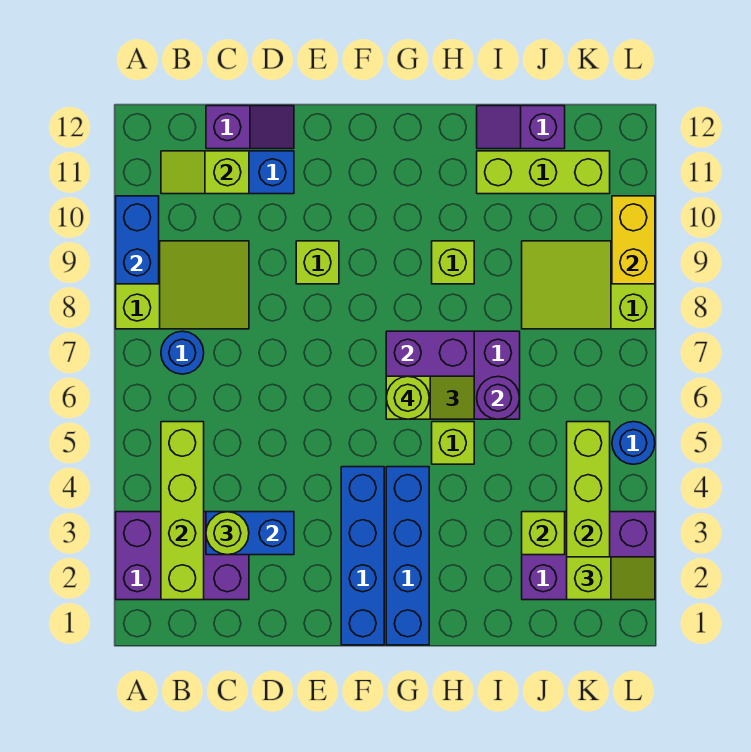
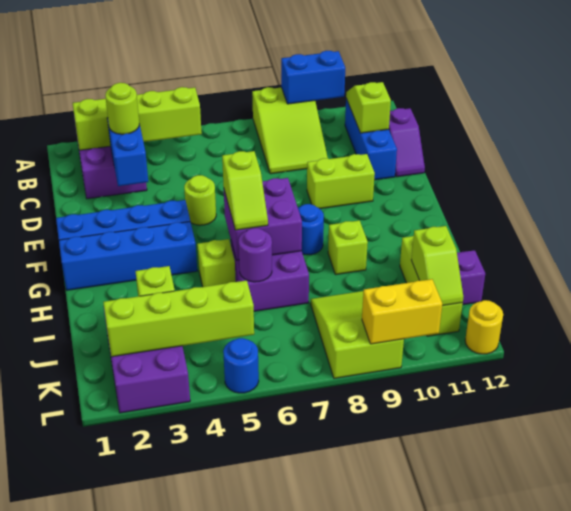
blue round brick B7 level 1 -> blue round brick G8 level 1
lime brick E9 level 1 -> lime brick E9:E10 level 1
lime round brick G6 level 4 -> lime round brick E5 level 1
lime slope K2:L2 level 3 top K -> lime slope J11:K11 level 2 top J
none -> yellow round brick L12 level 1

